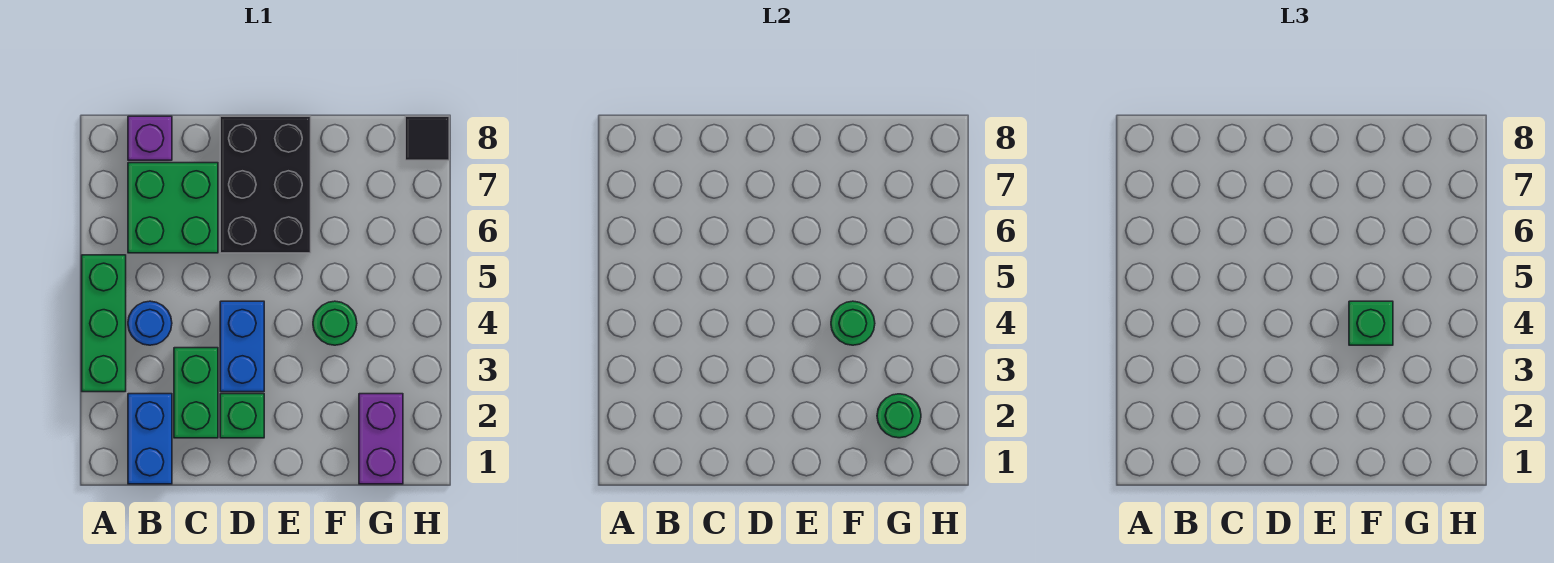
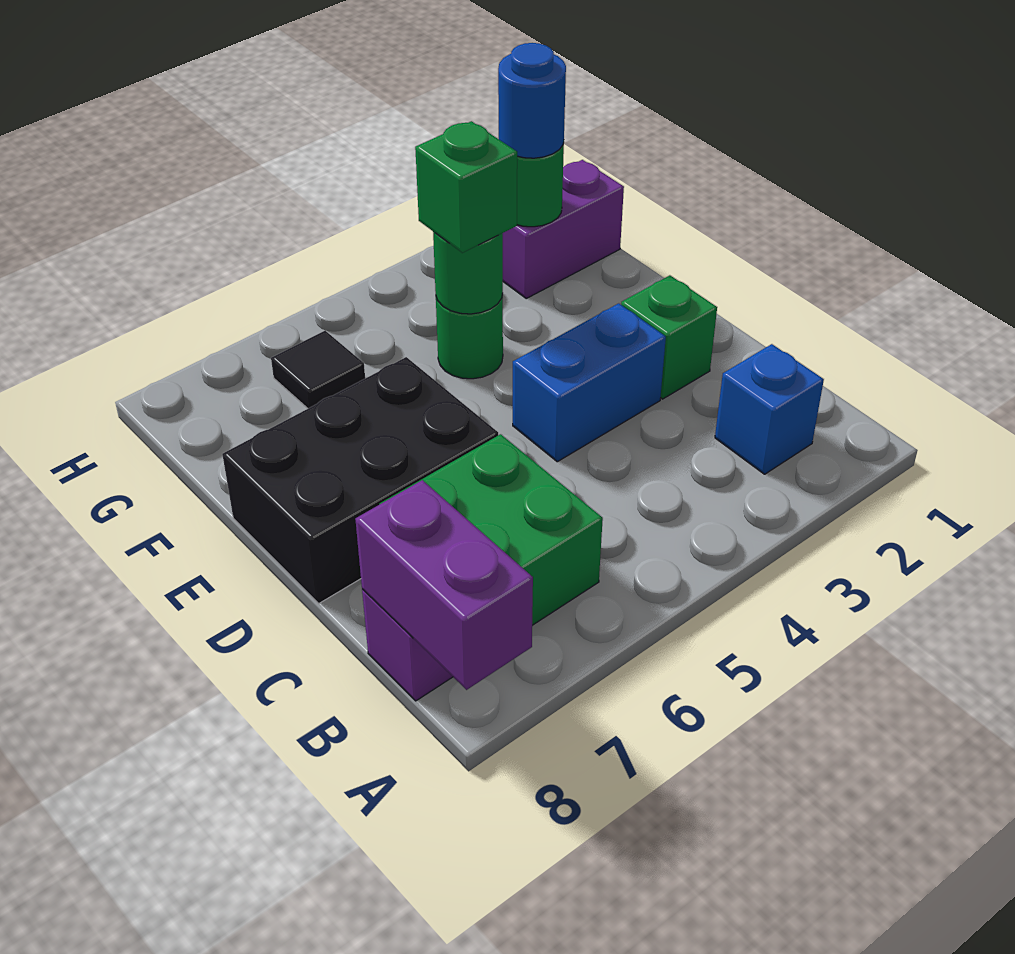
green brick A3:A5 level 1 -> none
none -> purple brick A8:B8 level 2
blue brick B1:B2 level 1 -> blue brick B2 level 1
blue round brick B4 level 1 -> blue round brick G2 level 3
green brick C2:C3 level 1 -> none
black tile H8 level 1 -> black tile G6 level 1

